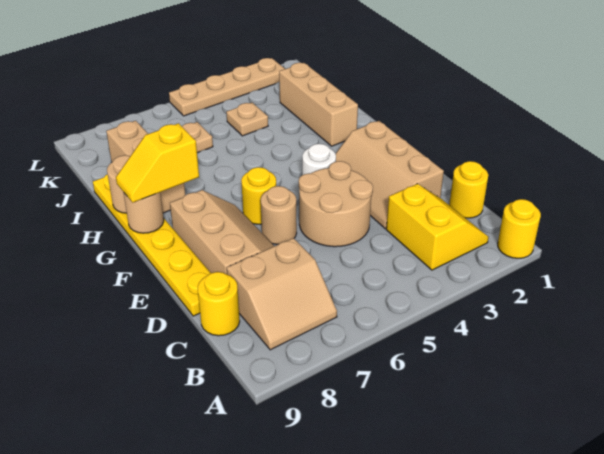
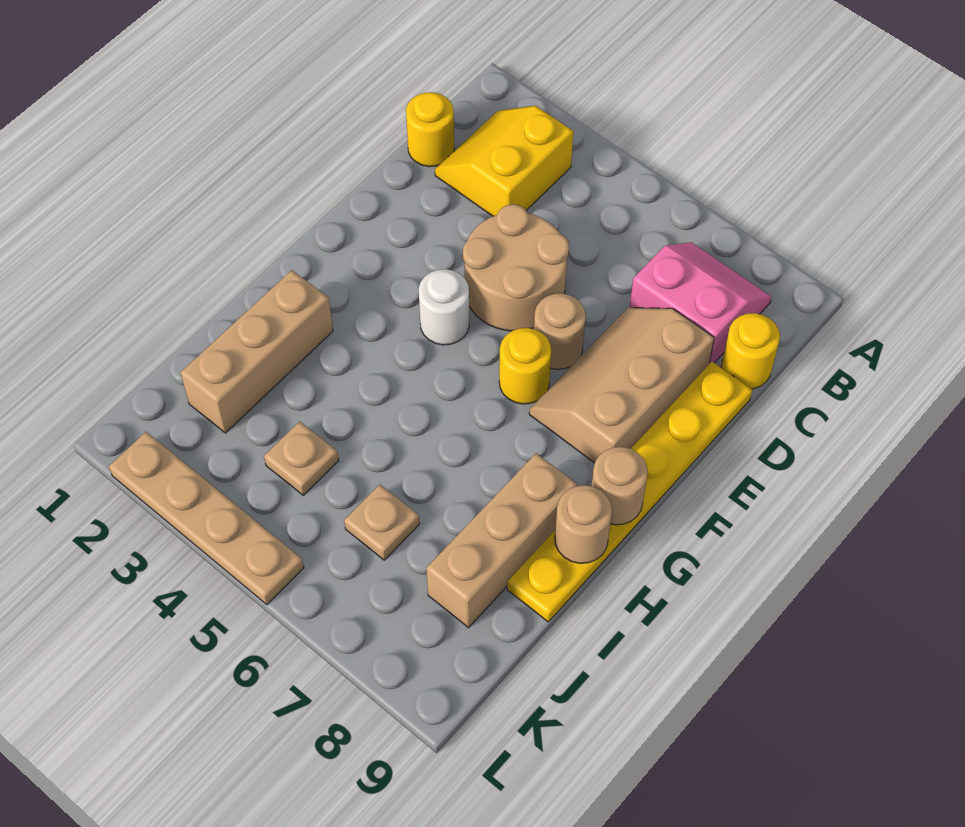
yellow round brick A1 level 1 -> none
tan slope B7:C8 level 1 top C -> pink slope B7:C8 level 1 top C
tan slope D2:F3 level 1 top 2 -> none
yellow slope G8:G9 level 3 top 8 -> none

